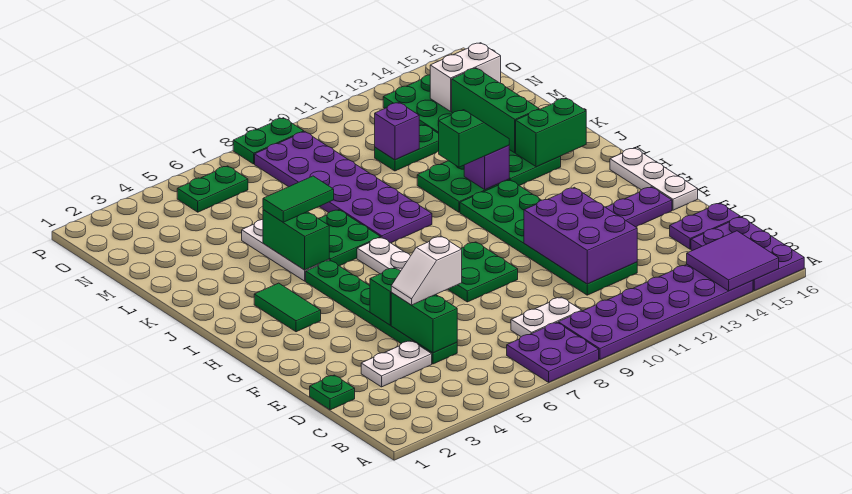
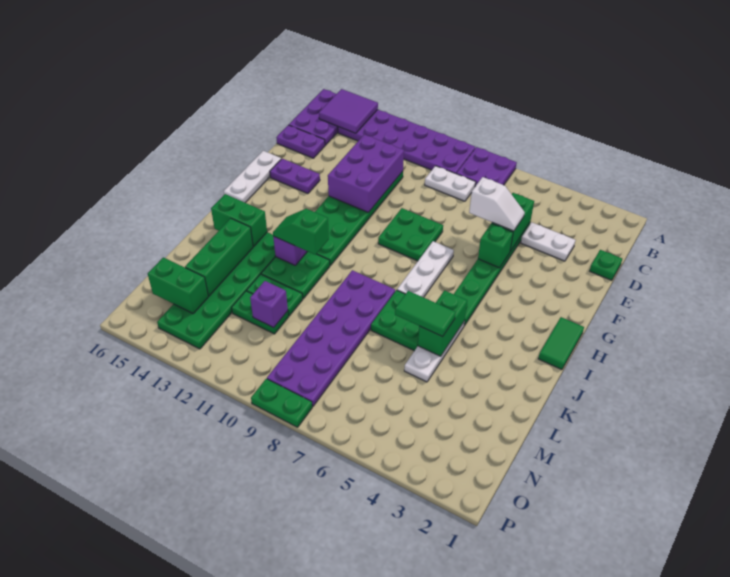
green tile H3:I3 level 1 -> green tile H1:I1 level 1
white brick N14:N15 level 2 -> green brick N14:N15 level 2
green plate O5:O6 level 1 -> green plate L11:L12 level 1

